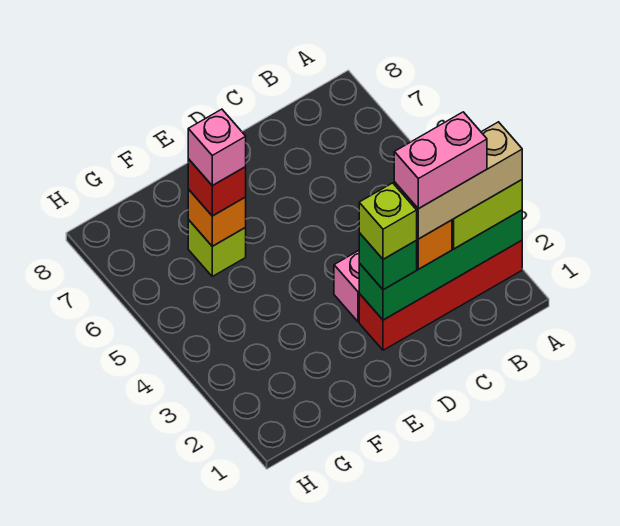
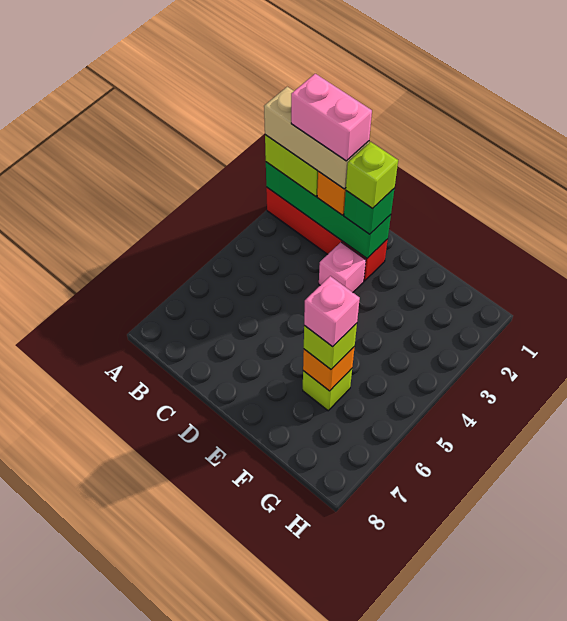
red brick F6 level 3 -> lime brick F6 level 3

